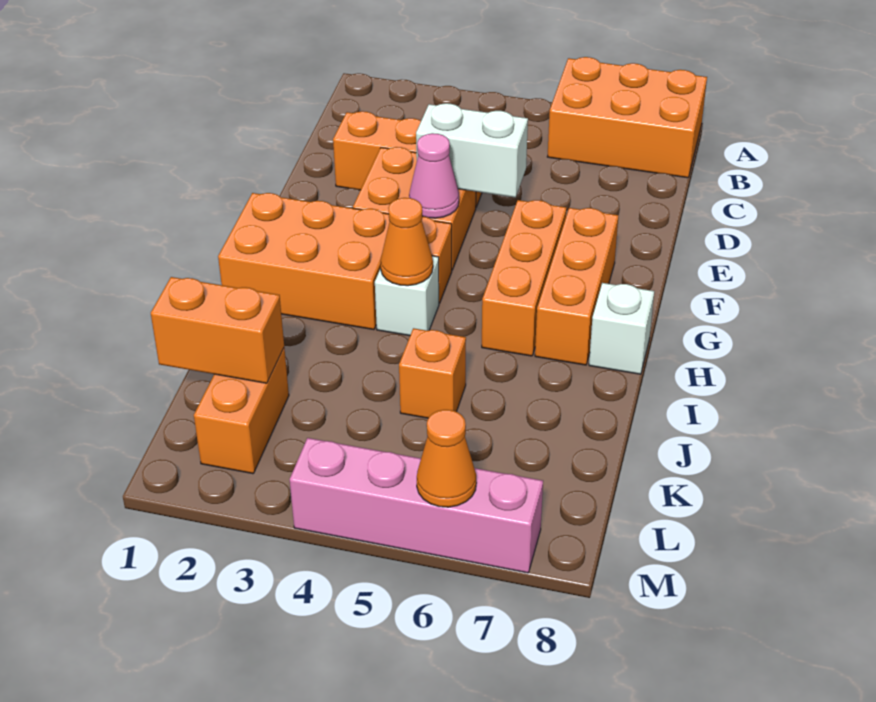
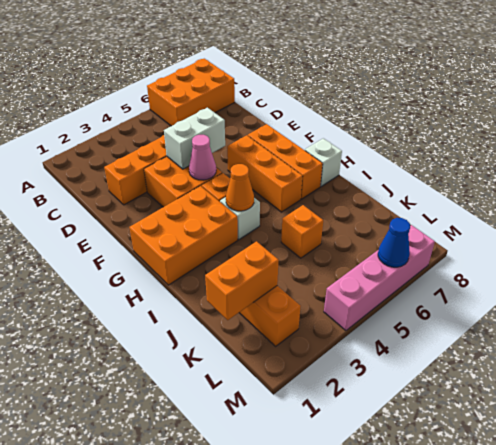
orange cone M6 level 2 -> blue cone M6 level 2

